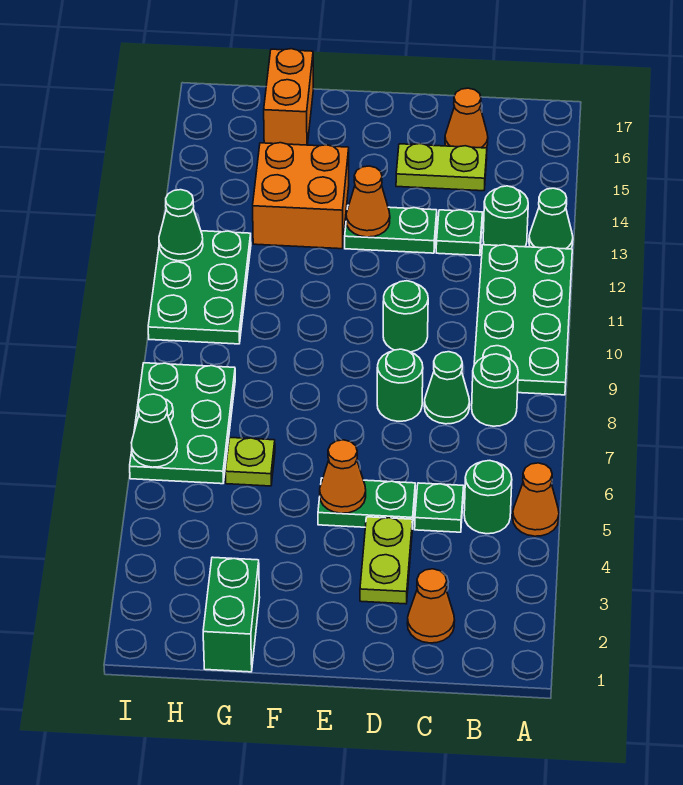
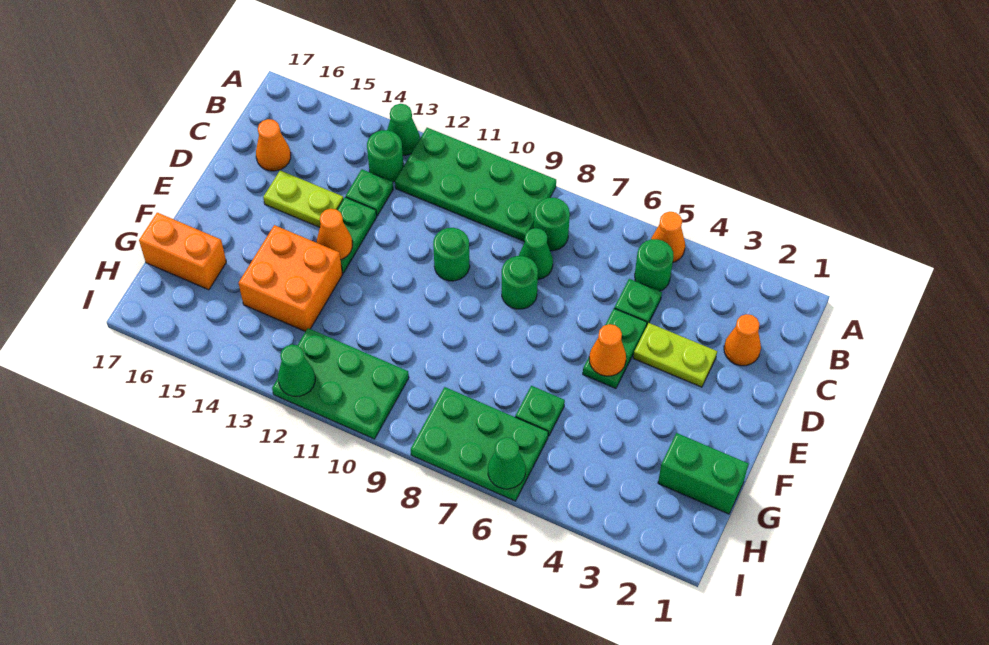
lime plate C15:D15 level 1 -> lime plate D14:D15 level 1
lime plate G6 level 1 -> green plate G6 level 1

